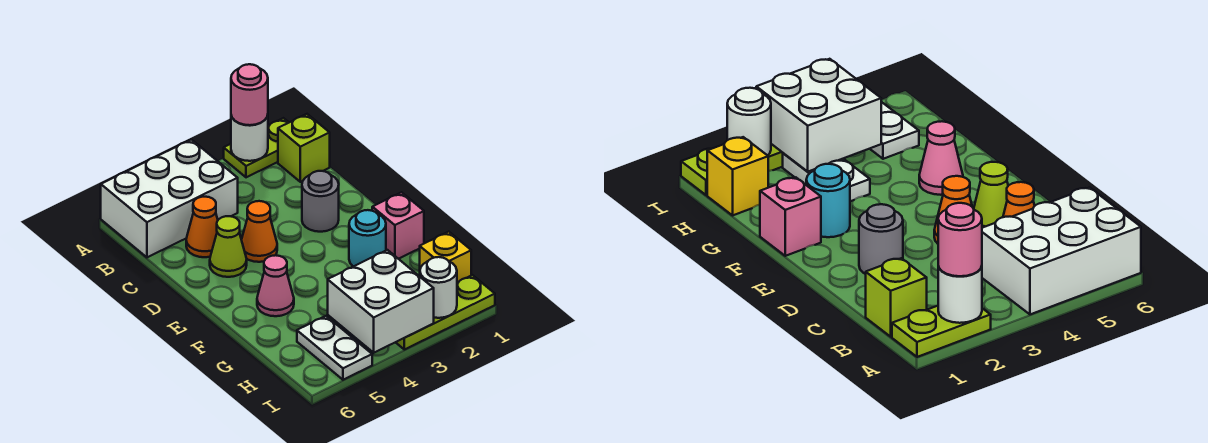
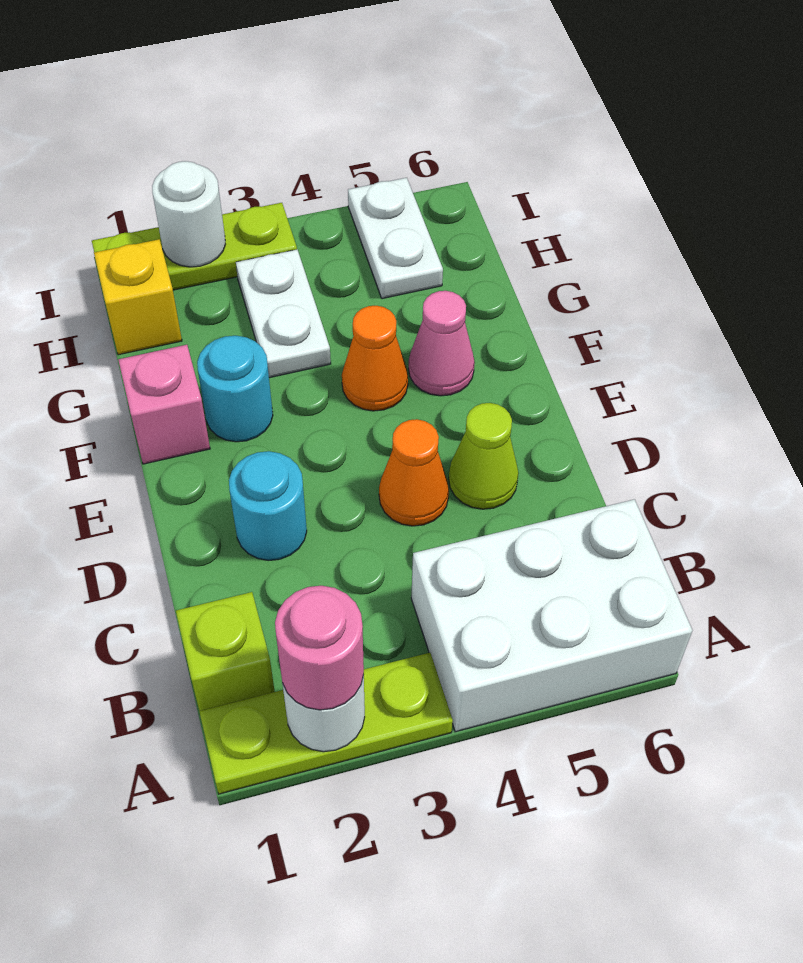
lime plate A1:A2 level 1 -> lime plate A1:A3 level 1
orange cone C5 level 1 -> orange cone F4 level 1
grey round brick D2 level 1 -> cyan round brick D2 level 1
white brick H3:I4 level 2 -> none

